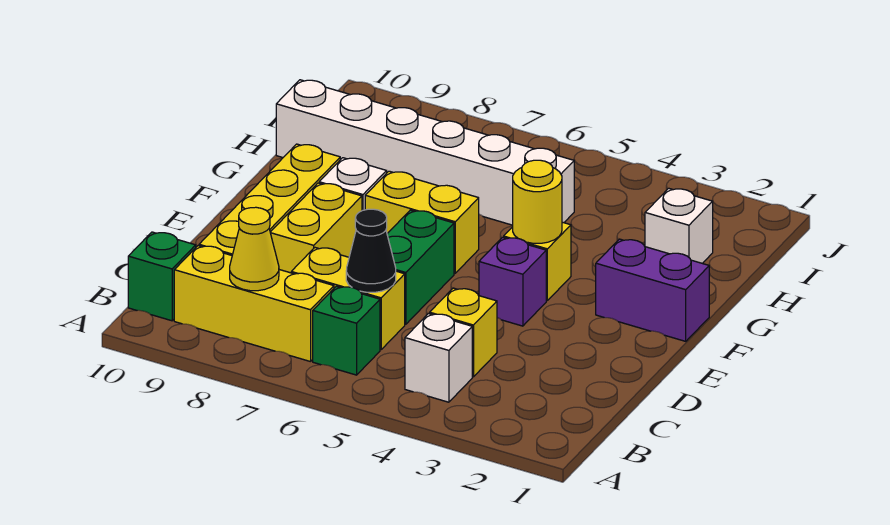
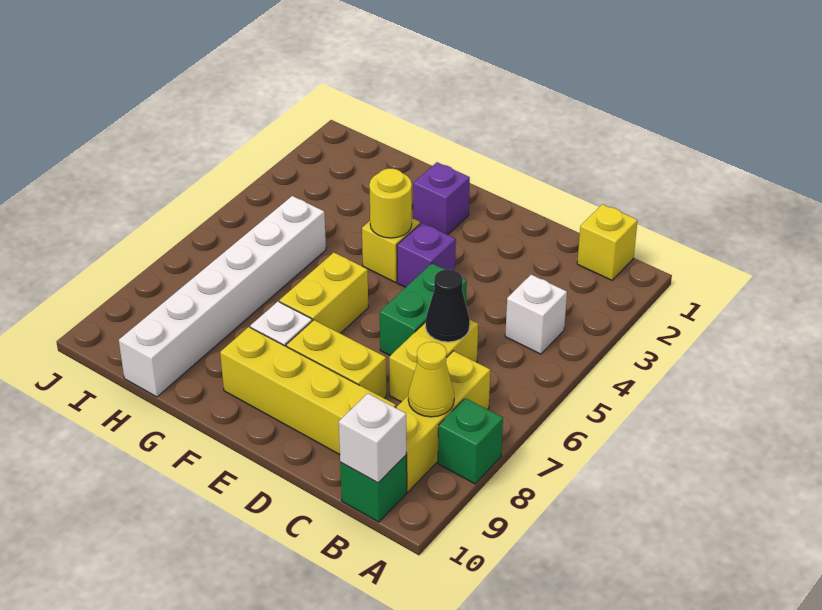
green brick B6 level 1 -> green brick A8 level 1
yellow brick C4 level 1 -> yellow brick B1 level 1
green brick D6:E6 level 1 -> green brick D5:D6 level 1
purple brick F1:F2 level 1 -> purple brick F2 level 1
white brick H2 level 1 -> white brick B10 level 2

